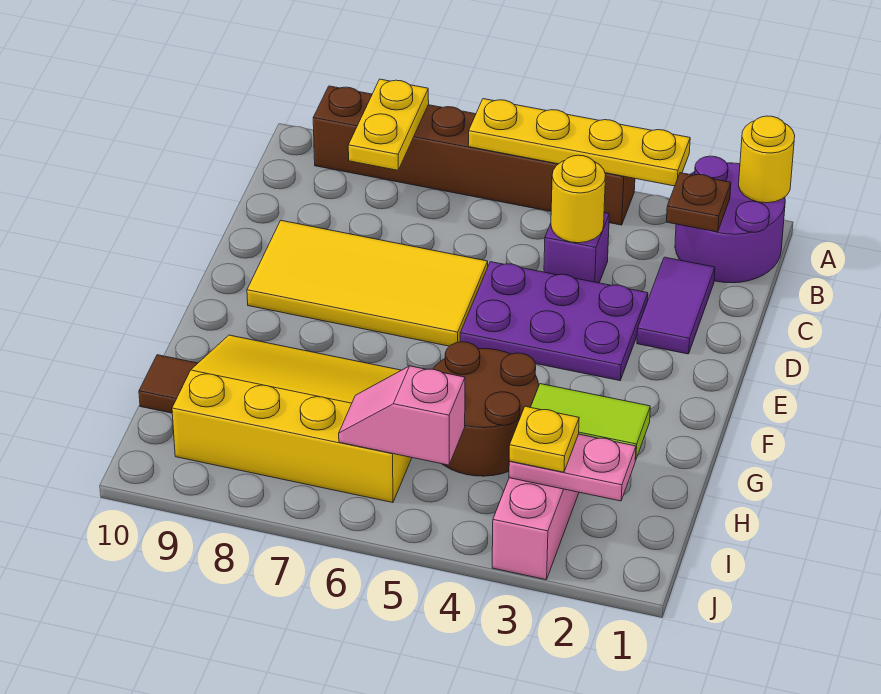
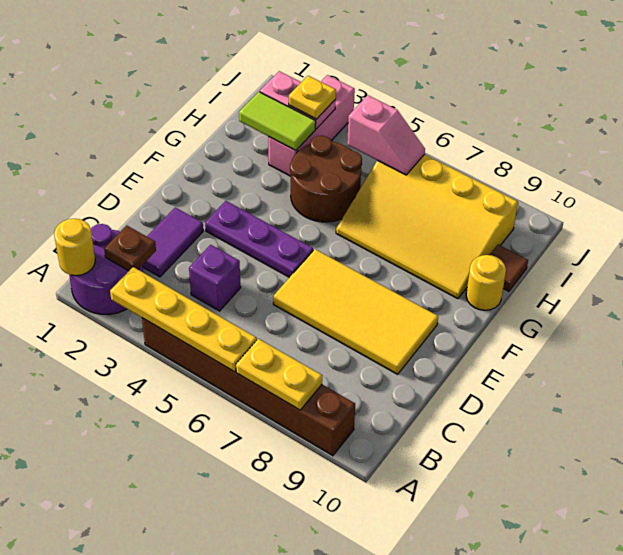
yellow plate A8:B8 level 2 -> yellow plate A7:A8 level 2
yellow round brick C4 level 2 -> yellow round brick G10 level 1
purple plate D3:E5 level 1 -> purple plate E3:E5 level 1

